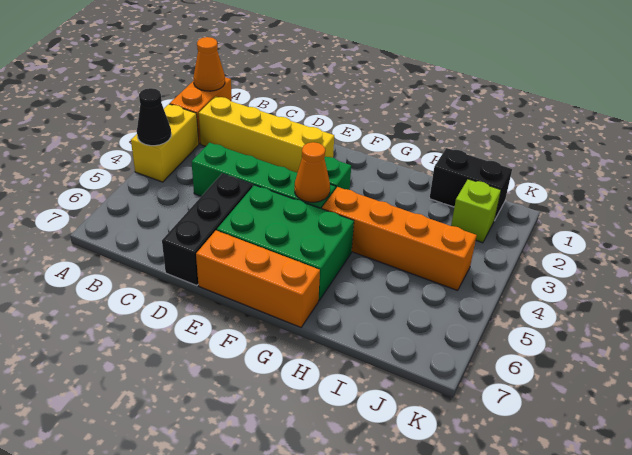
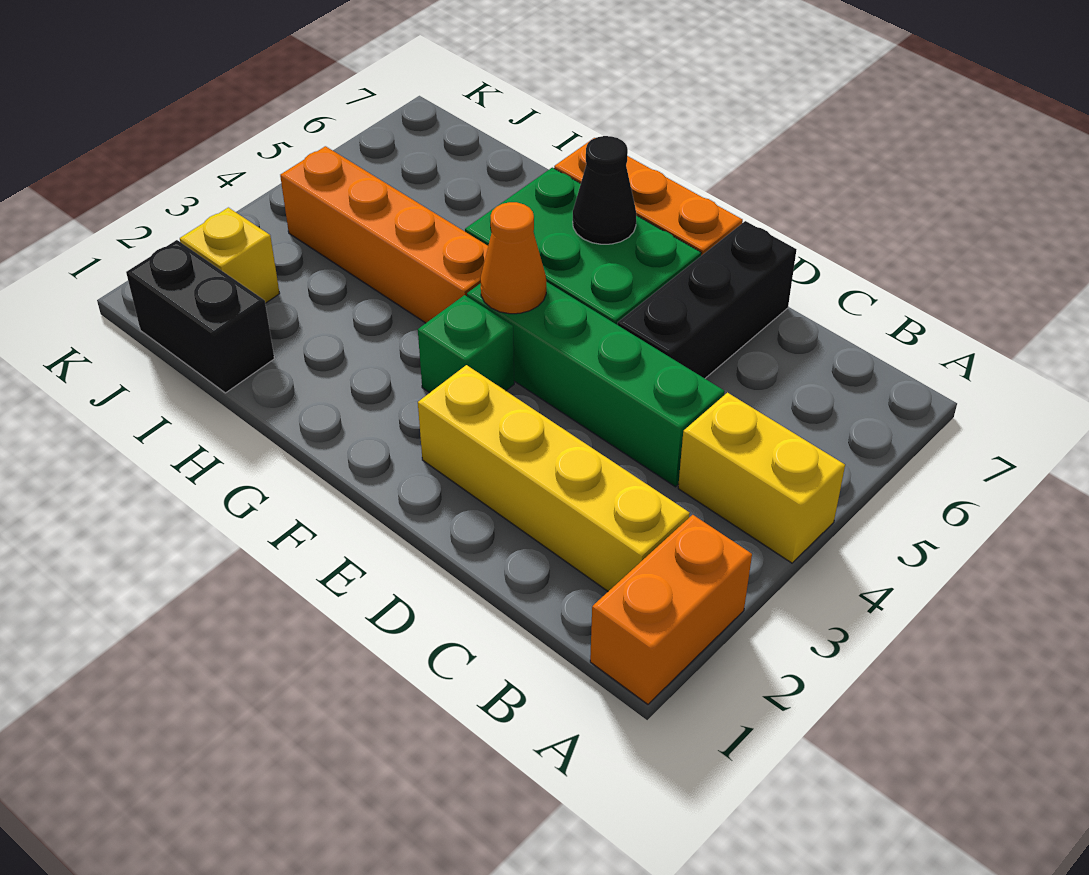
orange cone A1 level 2 -> none
yellow brick A3:A4 level 1 -> yellow brick A4:B4 level 1
black cone A4 level 2 -> black cone F6 level 2
lime brick J2 level 1 -> yellow brick J2 level 1

